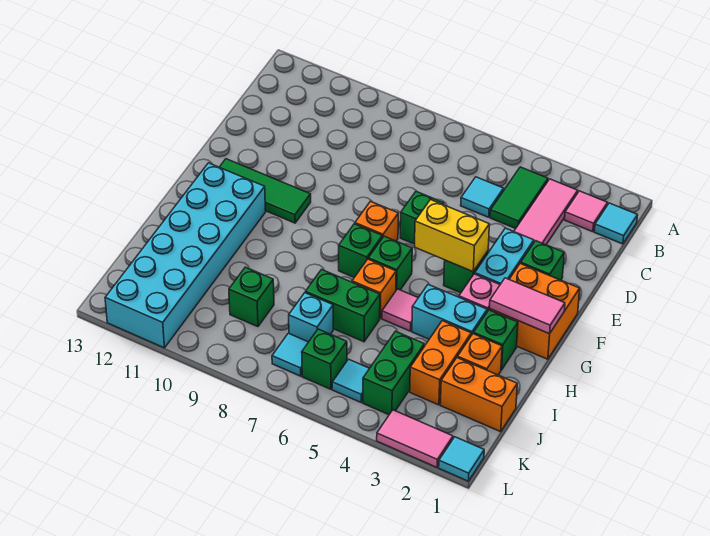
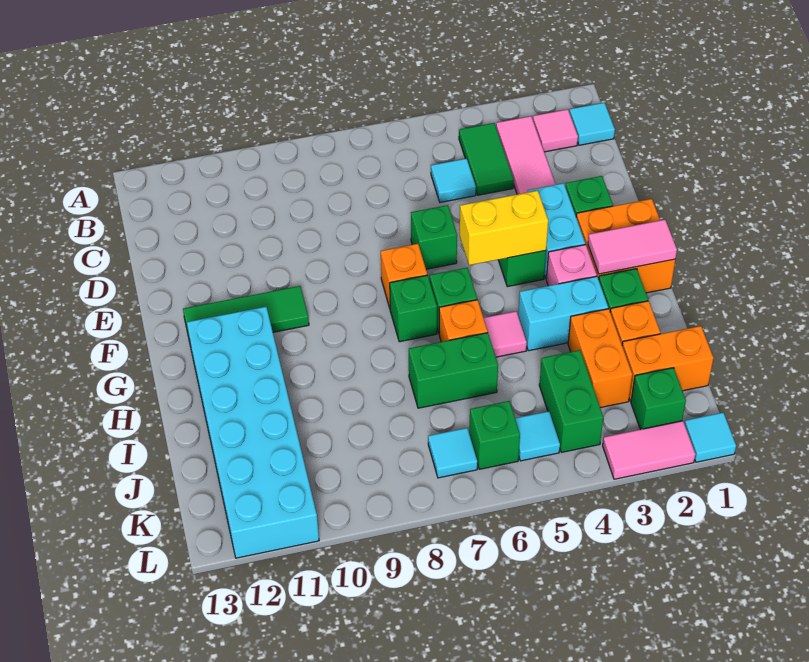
cyan brick J7 level 1 -> none
green brick J9 level 1 -> green brick K2 level 1

